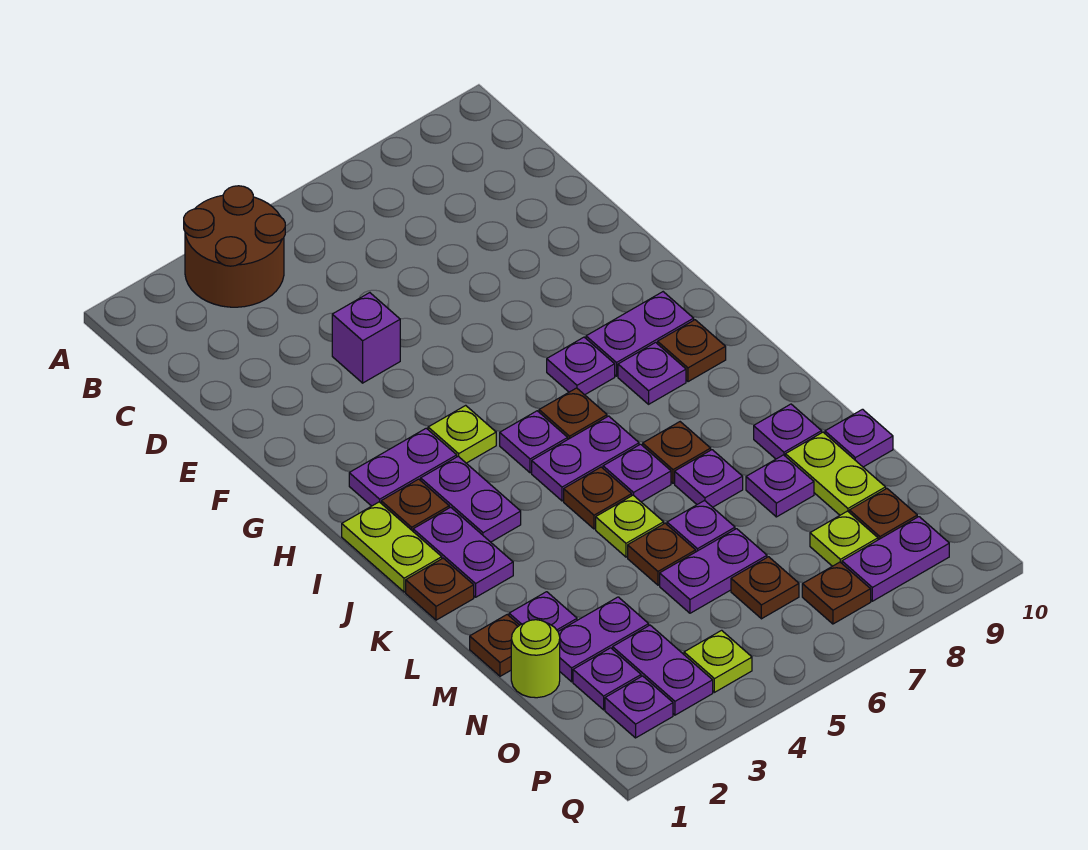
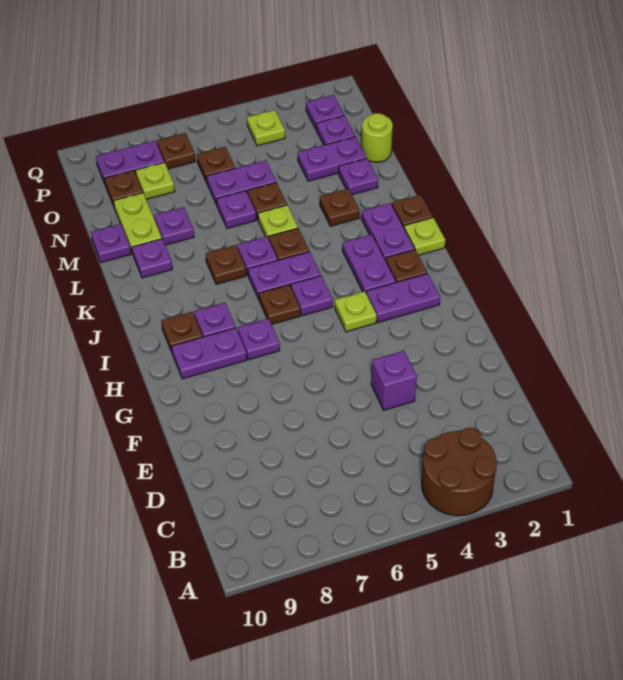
lime plate I1:J1 level 1 -> lime plate J1 level 1
purple plate L7 level 1 -> none
brown plate M1 level 1 -> brown plate L3 level 1
purple plate O3:P3 level 1 -> none

